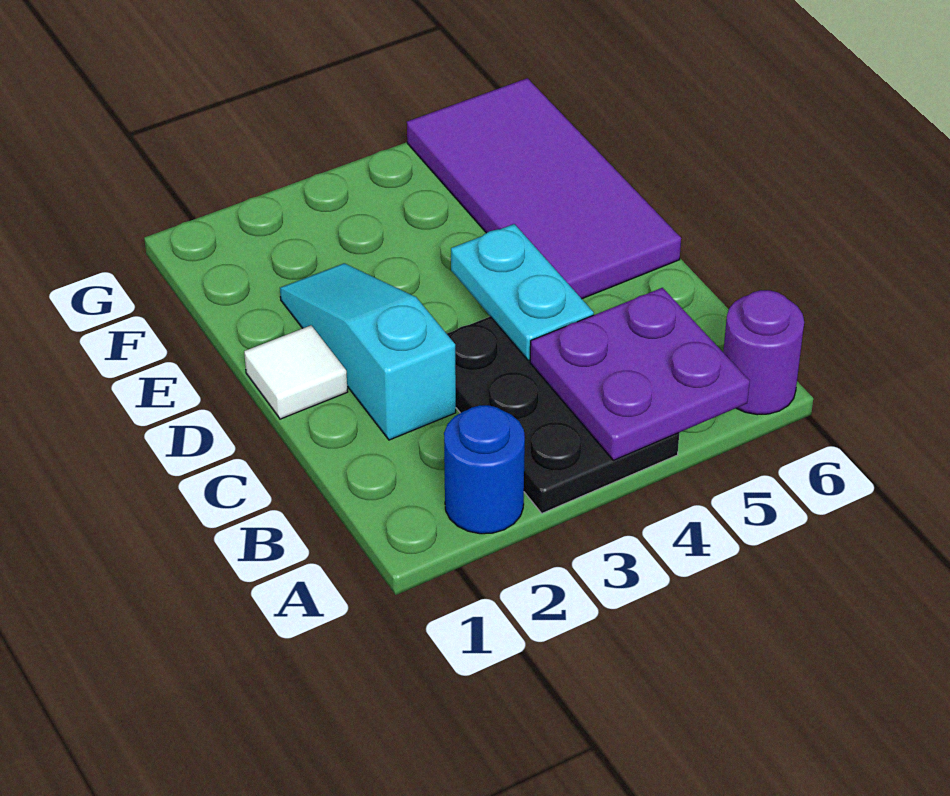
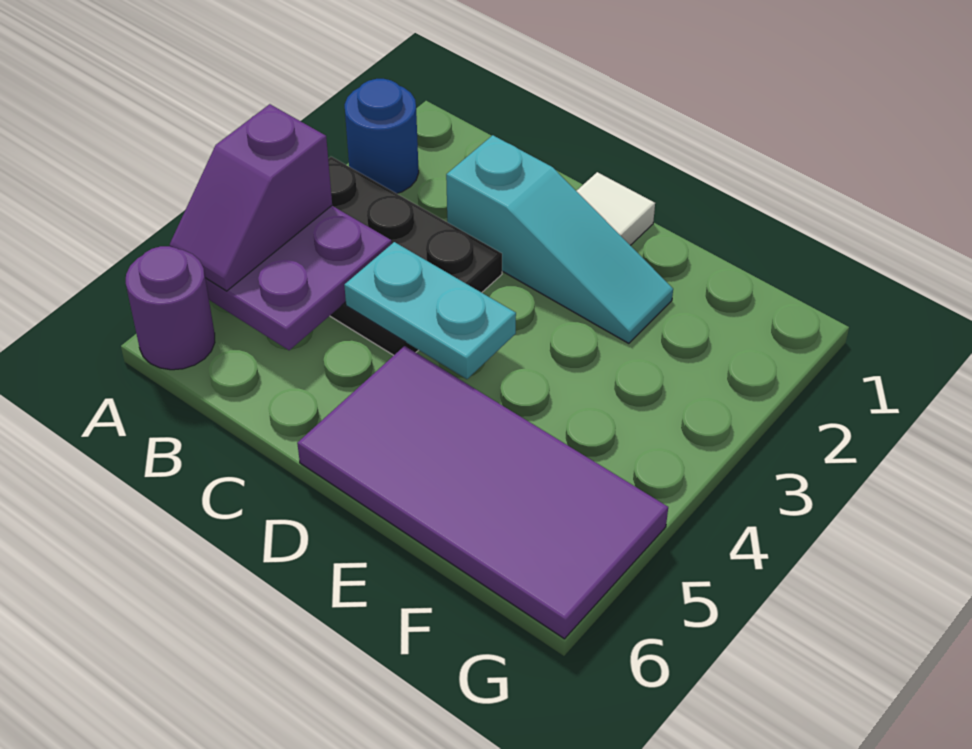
none -> purple slope A4:A5 level 3 top 4

